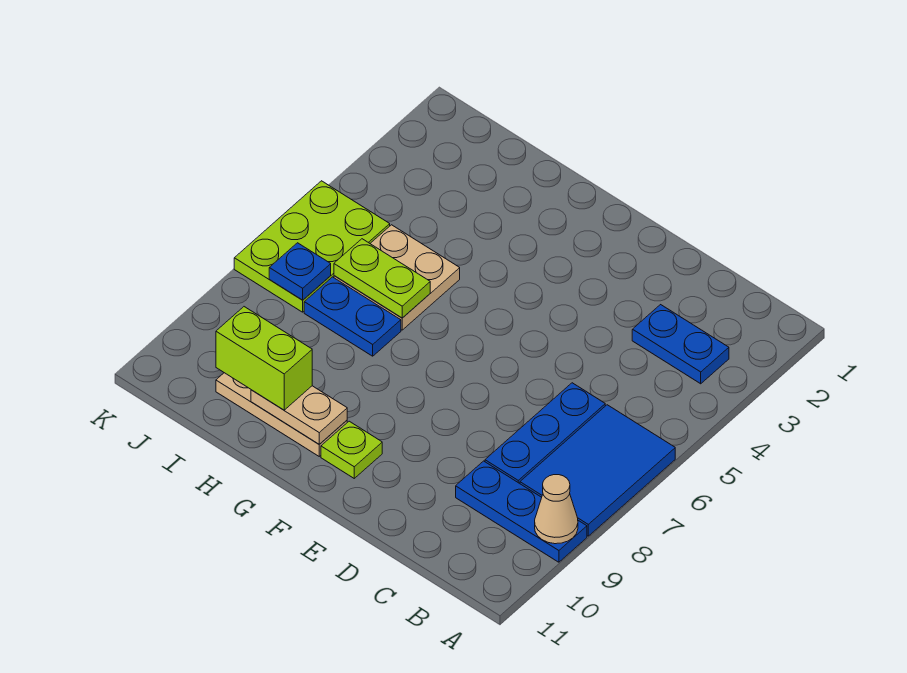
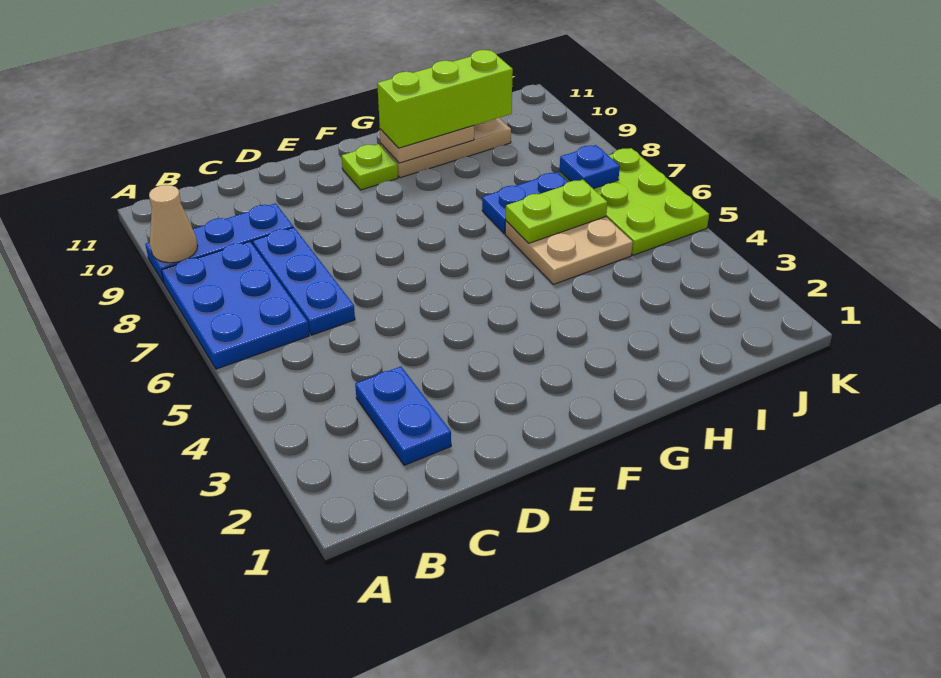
blue tile A6:B8 level 1 -> blue plate A6:B8 level 1
blue plate B3:C3 level 1 -> blue plate C2:C3 level 1
lime brick H10:I10 level 3 -> lime brick G10:I10 level 3

